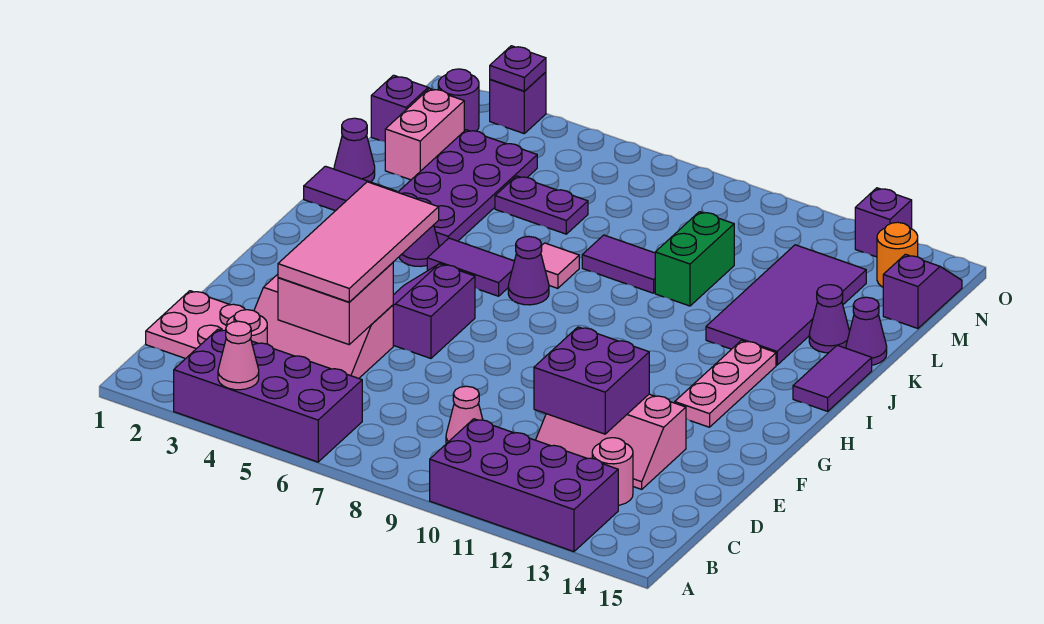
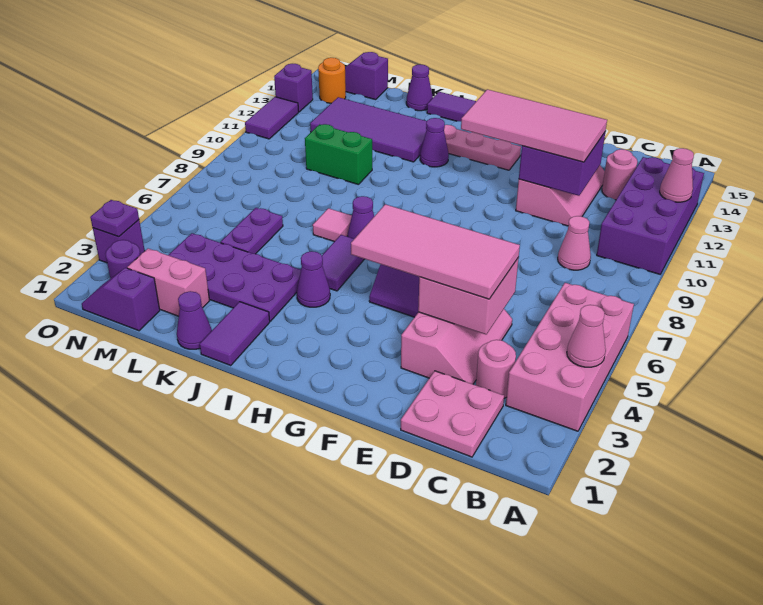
purple brick A3:B6 level 1 -> pink brick A3:B6 level 1
none -> pink cone A12 level 2
none -> pink tile D11:G12 level 3
purple tile K8:K9 level 1 -> purple tile O11:O12 level 1
purple cone K14 level 1 -> purple cone I12 level 1

